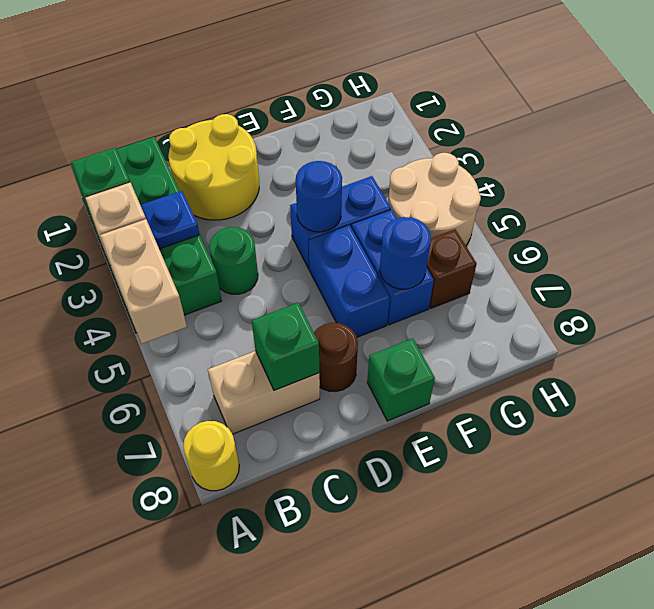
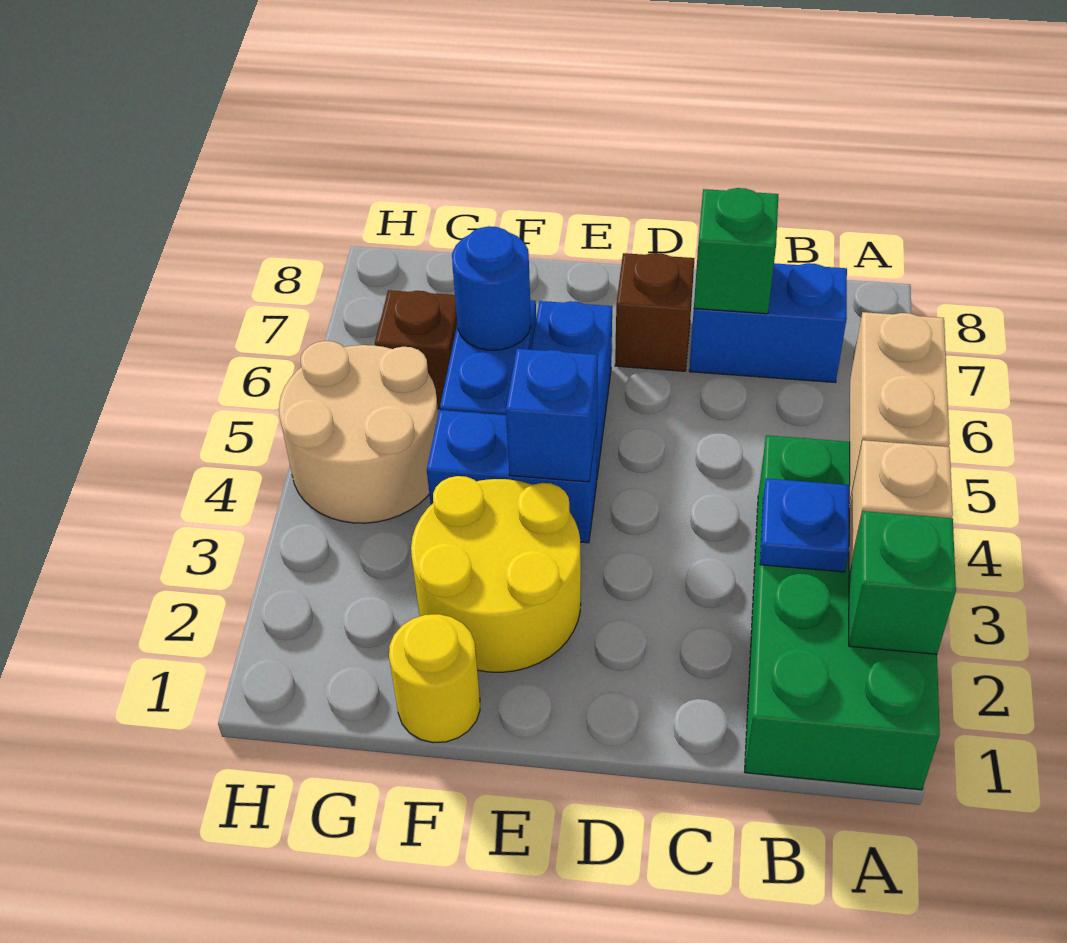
yellow round brick A8 level 1 -> yellow round brick F1 level 1
tan brick B7:C7 level 1 -> blue brick B7:C7 level 1
yellow round brick C1:D2 level 1 -> yellow round brick E2:F3 level 1
green round brick C4 level 1 -> none
brown round brick D7 level 1 -> brown brick D7 level 1
blue round brick E4 level 2 -> blue brick E4 level 2
green brick E8 level 1 -> none

